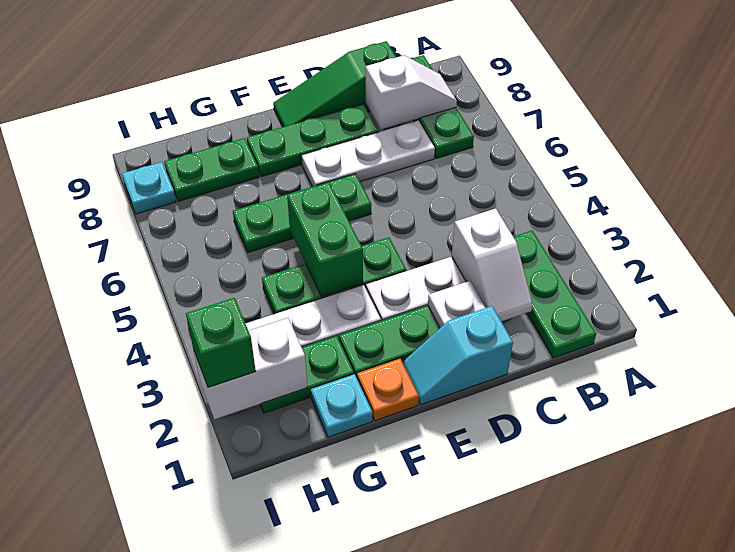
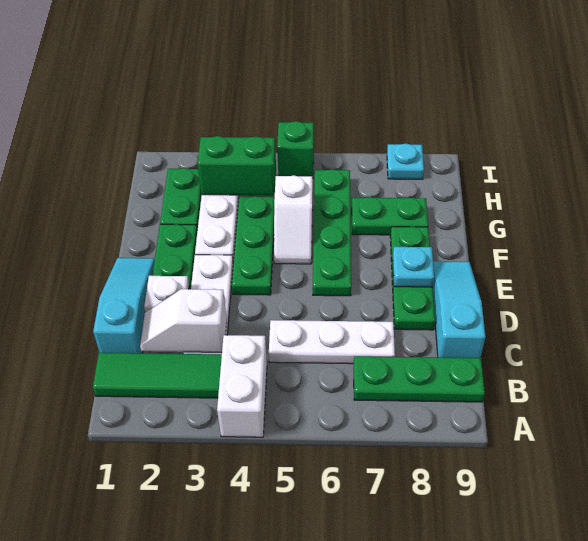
green plate B1:B3 level 1 -> green tile B1:B3 level 1
white slope B8:C8 level 2 top C -> white slope F5:G5 level 1 top G
white plate C7:E7 level 1 -> white plate C5:C7 level 1
green slope C9:E9 level 1 top C -> cyan slope C9:E9 level 1 top C
cyan slope D1:E1 level 1 top D -> cyan slope C1:E1 level 1 top C
green plate E6:G6 level 1 -> green plate E6:H6 level 1
orange plate F1 level 1 -> none
green brick F4:F5 level 2 -> green brick H3:H4 level 2
cyan plate G1 level 1 -> cyan plate E8 level 2
green plate G8:H8 level 1 -> green plate G7:G8 level 1
white brick H2:I2 level 2 -> white brick A4:B4 level 1
green brick I2 level 3 -> green brick I5 level 1

